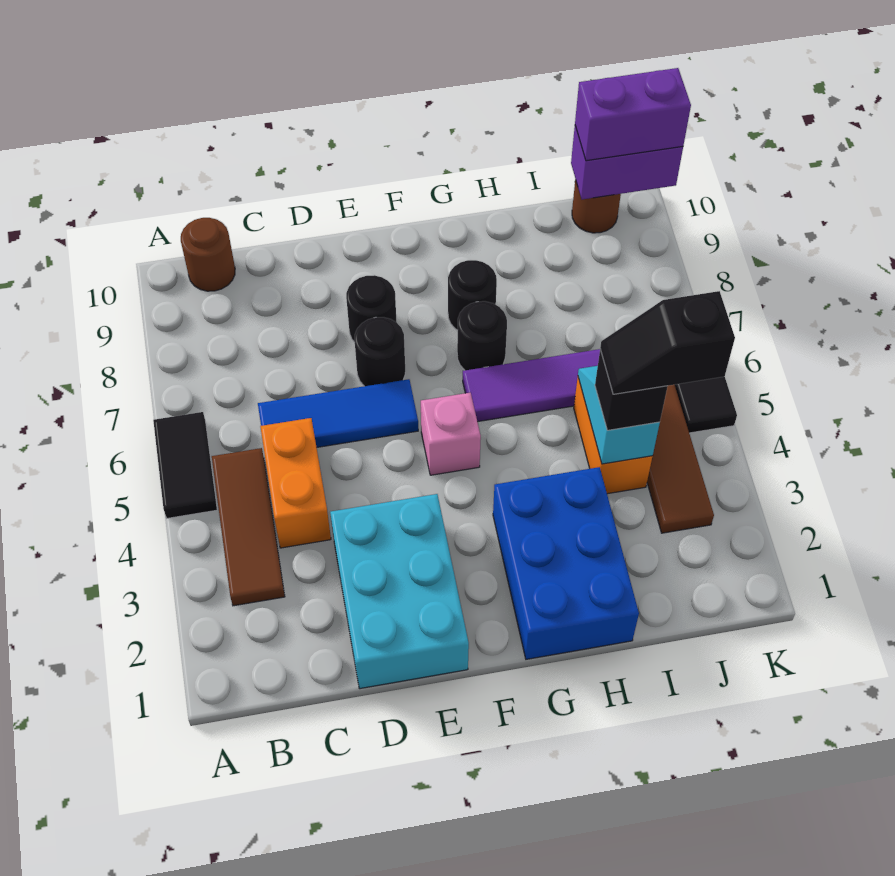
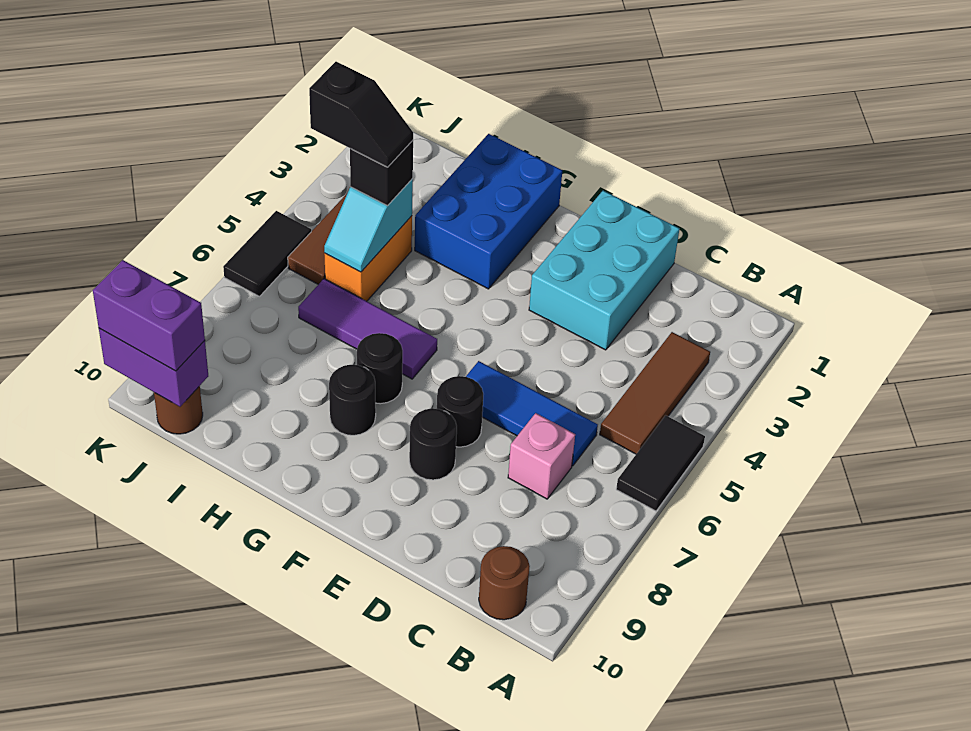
orange brick C4:C5 level 1 -> none
pink brick F5 level 1 -> pink brick C7 level 1

